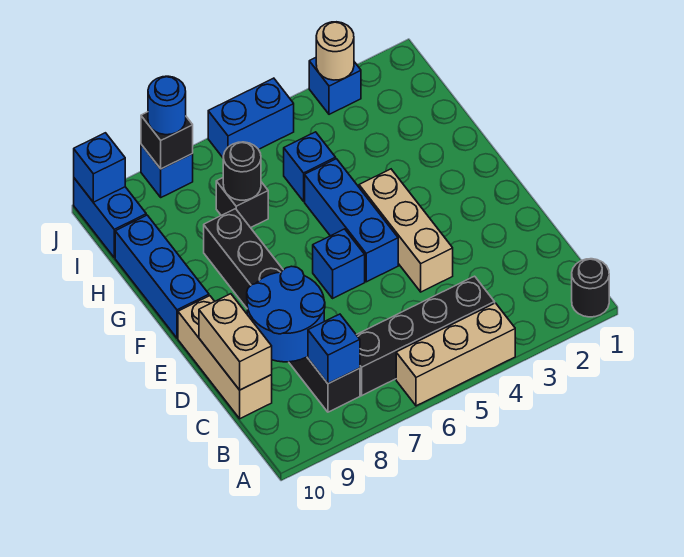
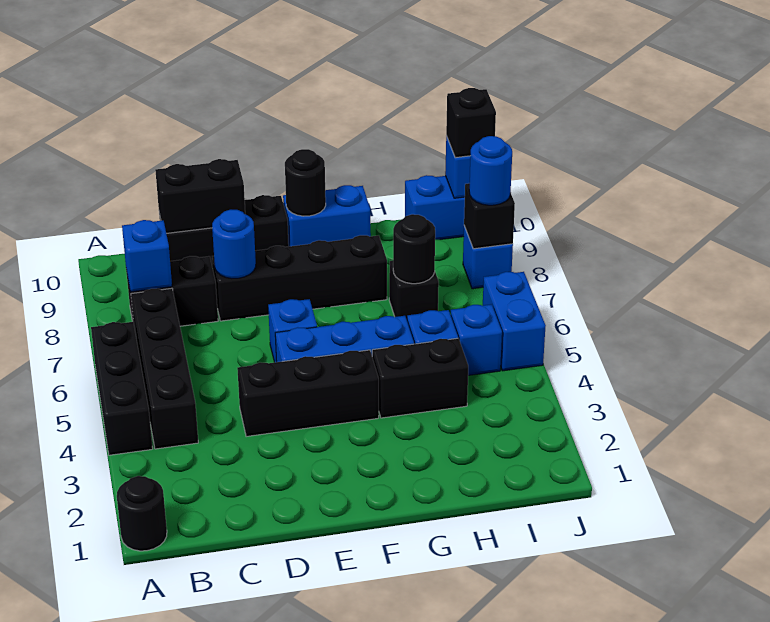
tan brick A4:A6 level 1 -> black brick A4:A6 level 1
blue round brick C8:D9 level 2 -> blue round brick D8 level 2
tan brick C10:E10 level 1 -> black brick C10:E10 level 1
tan brick C10:D10 level 2 -> black brick C10:D10 level 2
tan brick D4:F4 level 1 -> black brick D4:F4 level 1
blue brick F10:H10 level 1 -> blue brick F10:G10 level 1
none -> black round brick F10 level 2
none -> black brick G4:H4 level 1
blue brick J3 level 1 -> blue brick I5 level 1
tan round brick J3 level 2 -> none
none -> black brick J10 level 3

